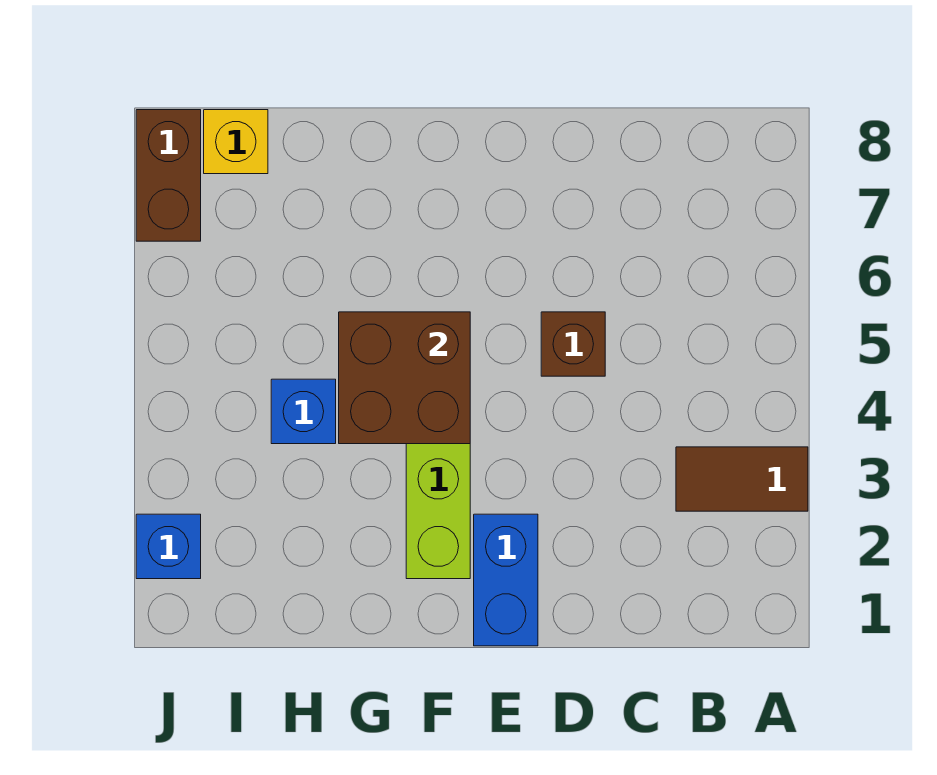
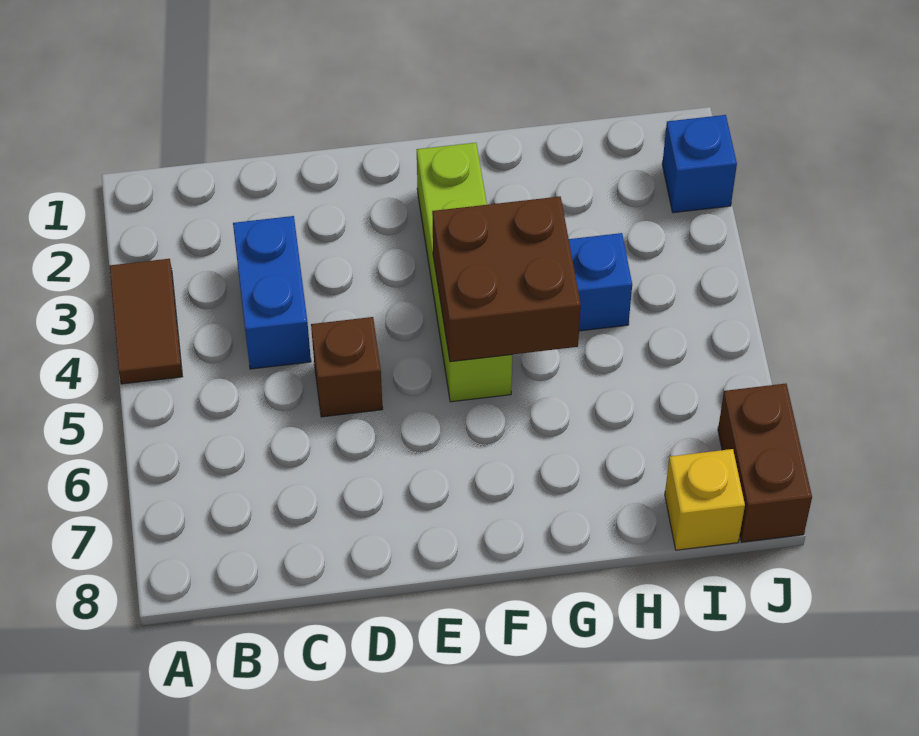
brown tile A3:B3 level 1 -> brown tile A3:A4 level 1
blue brick E1:E2 level 1 -> blue brick C3:C4 level 1

